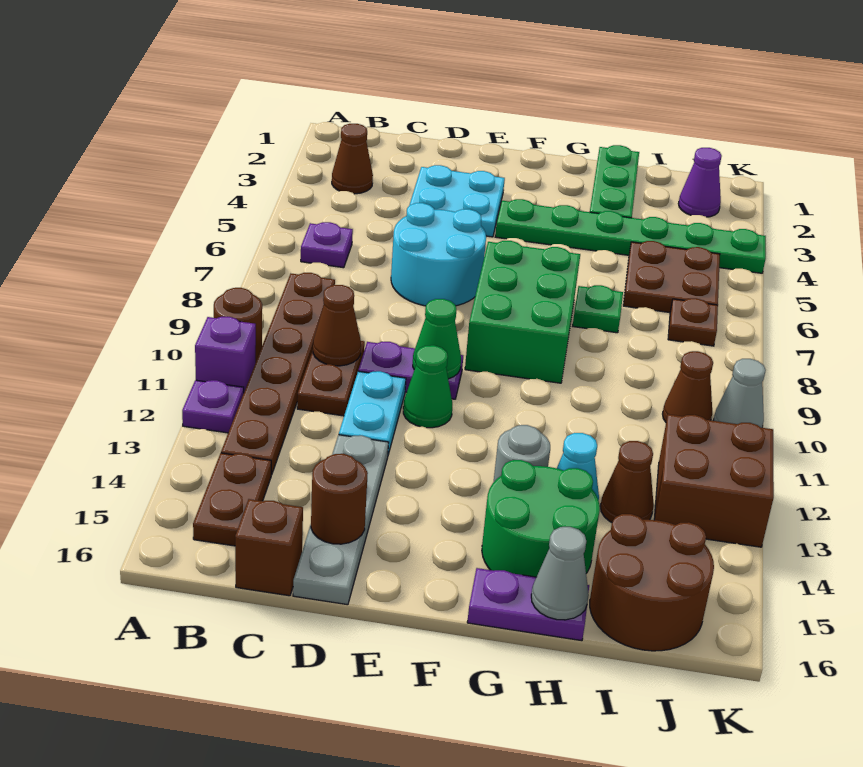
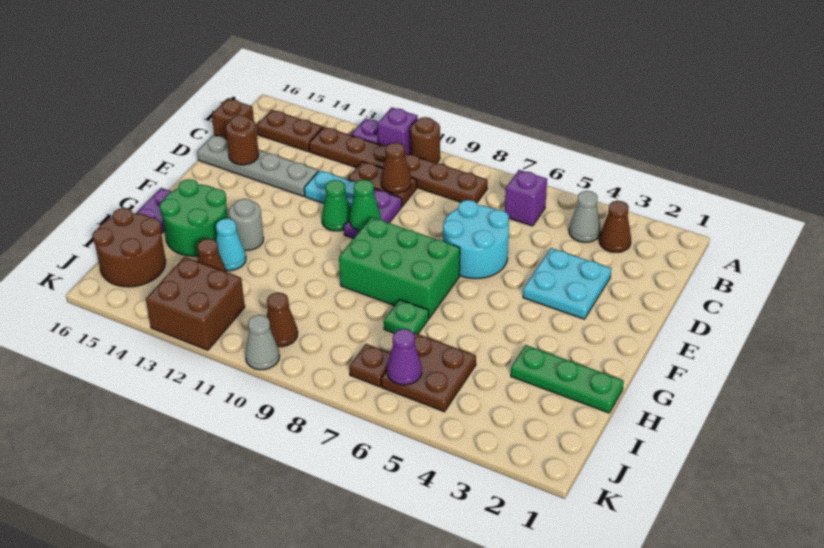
purple plate B6 level 1 -> purple brick B6 level 1
green plate F4:K4 level 1 -> none
grey cone H16 level 2 -> grey cone B4 level 1
purple cone J2 level 1 -> purple cone J6 level 2

